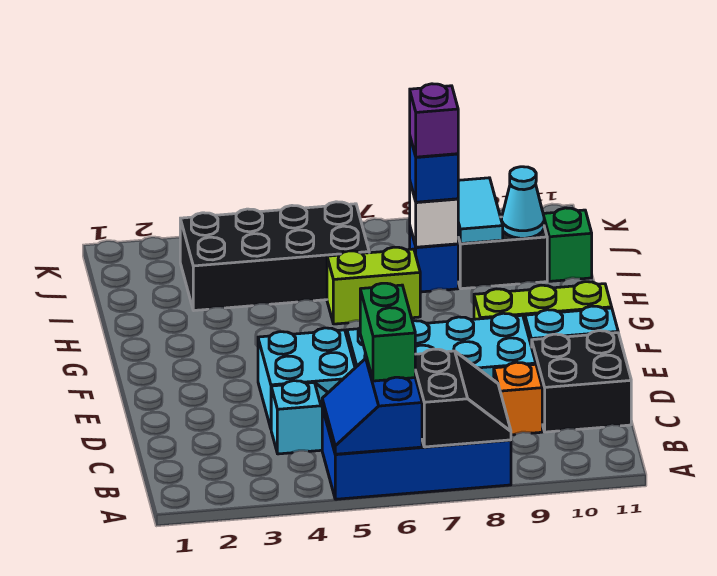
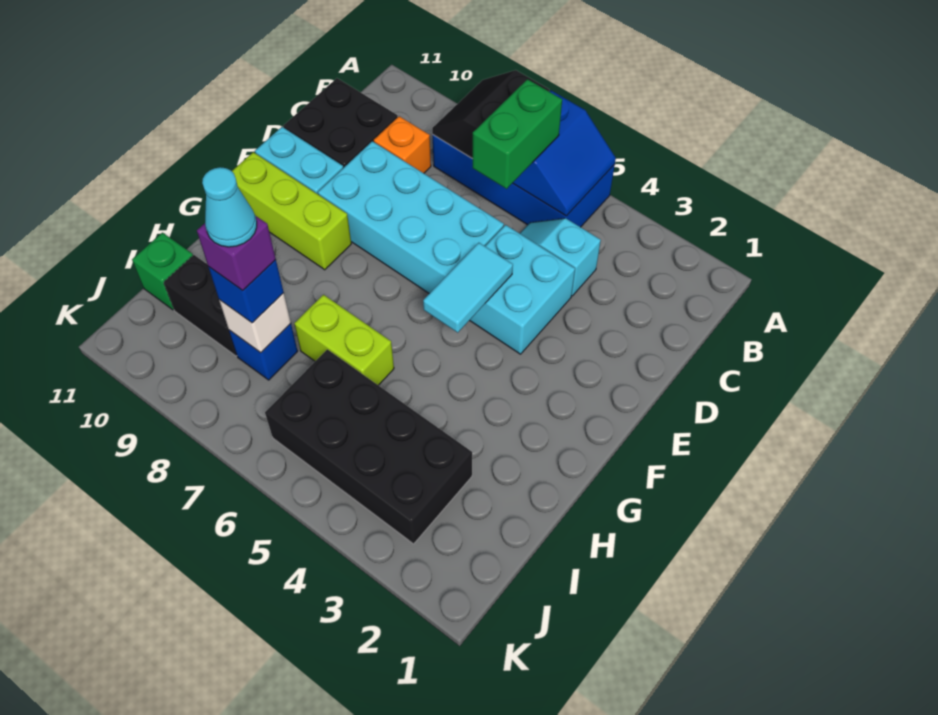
cyan tile I9:J9 level 2 -> cyan tile E5:F5 level 2
cyan cone I10 level 2 -> cyan cone I8 level 5

